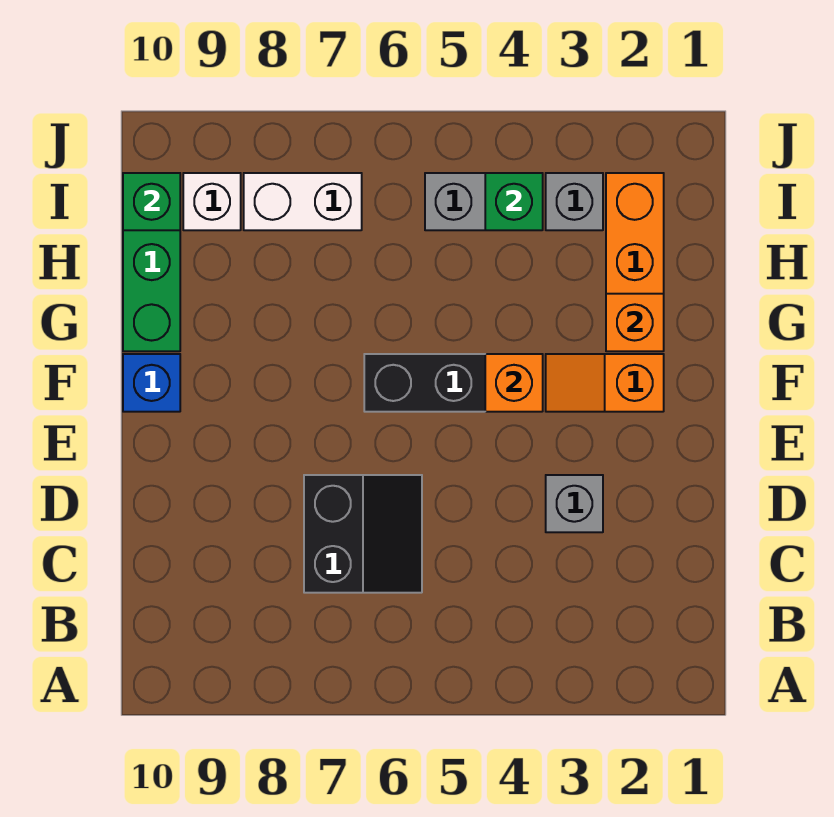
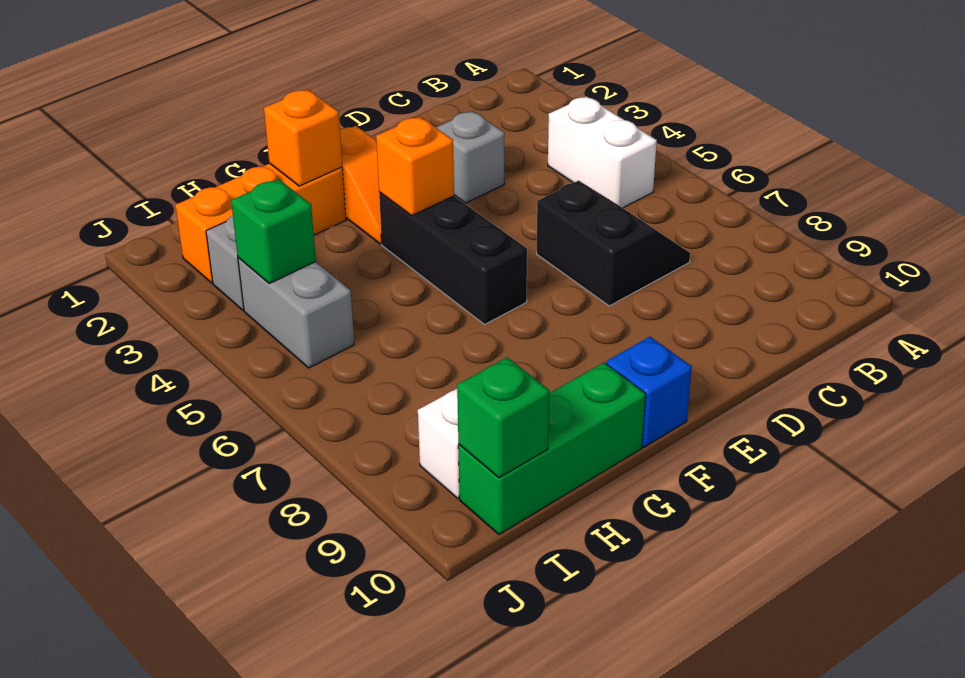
black slope C6:D7 level 1 top 7 -> black slope C6:D7 level 1 top D
white brick I7:I8 level 1 -> white brick B4:B5 level 1

